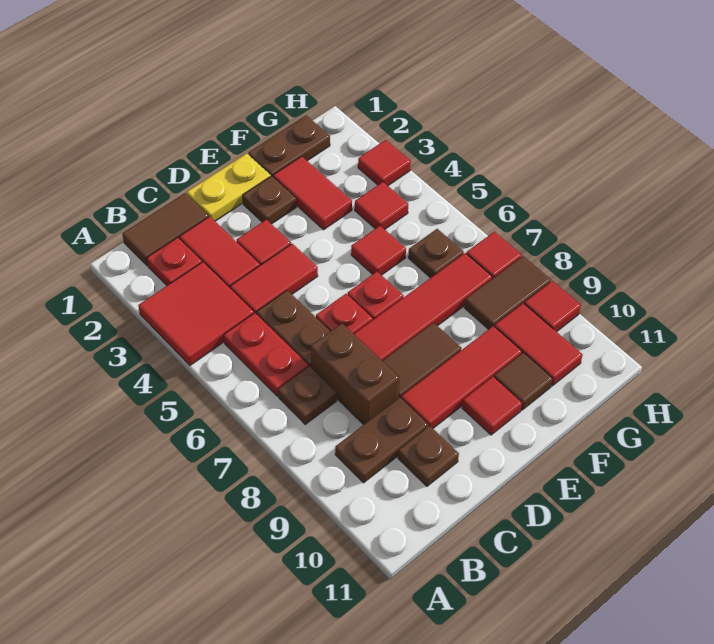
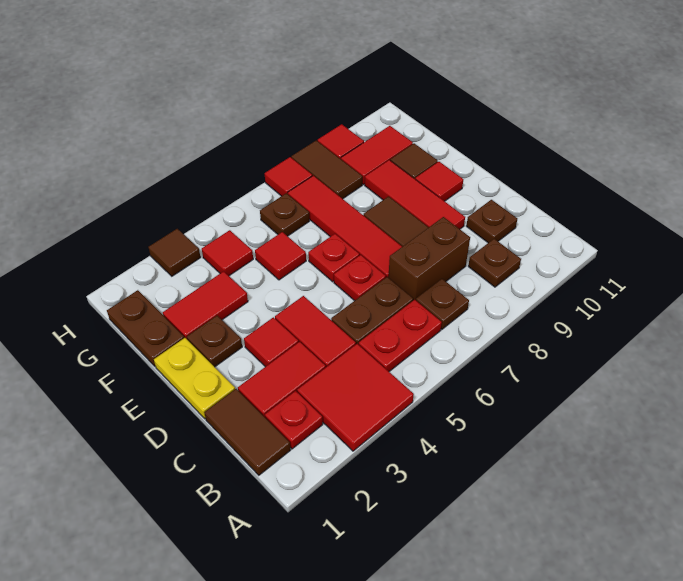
brown plate B9:C9 level 1 -> brown plate B9 level 1
red tile H3 level 1 -> brown tile H3 level 1

